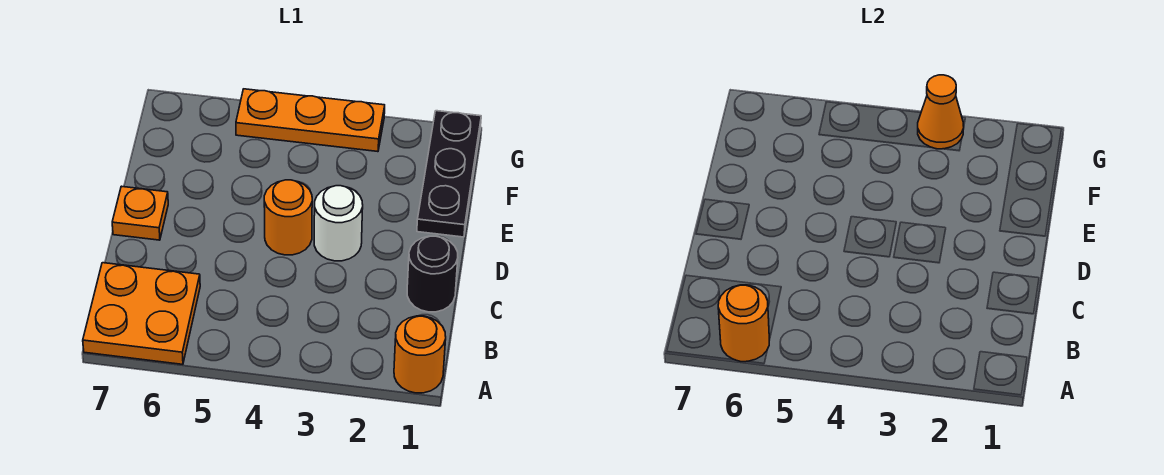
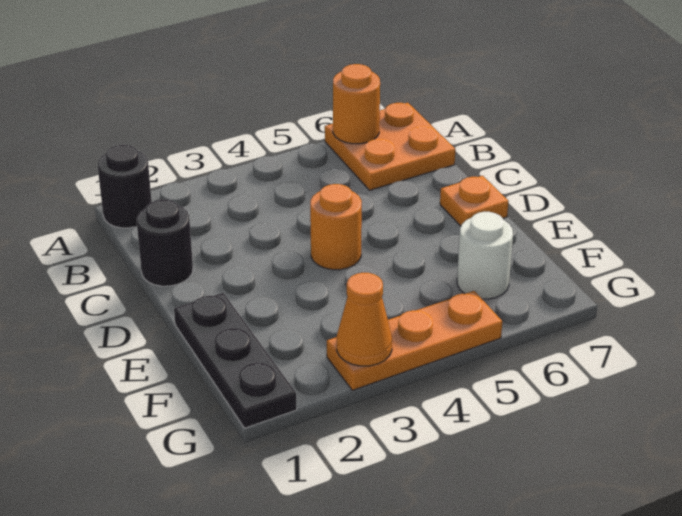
orange round brick A1 level 1 -> black round brick A1 level 1
white round brick D3 level 1 -> white round brick F6 level 1

